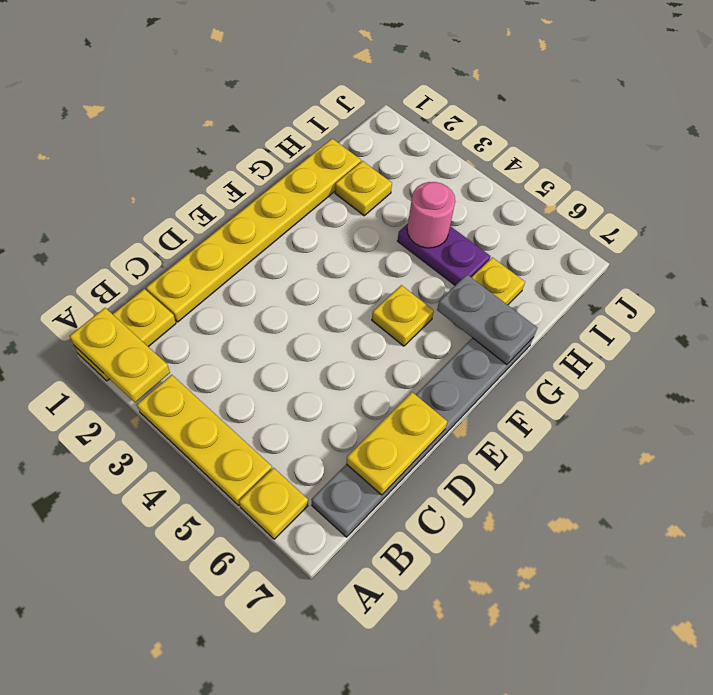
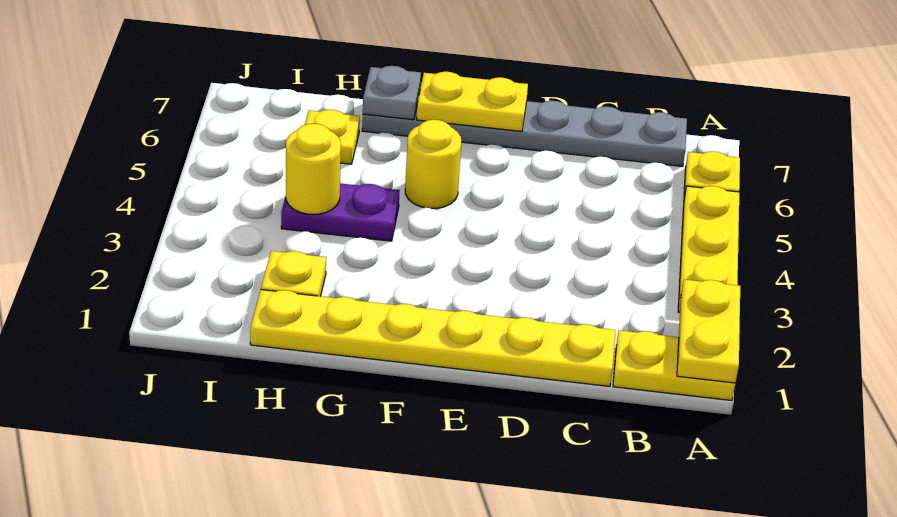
yellow plate C7:D7 level 2 -> yellow plate E7:F7 level 2
yellow plate F5 level 1 -> yellow round brick F5 level 1
grey plate G6:G7 level 2 -> grey plate G7 level 2
purple plate H4:H5 level 1 -> purple plate G4:H4 level 1
pink round brick H4 level 2 -> yellow round brick H4 level 2

